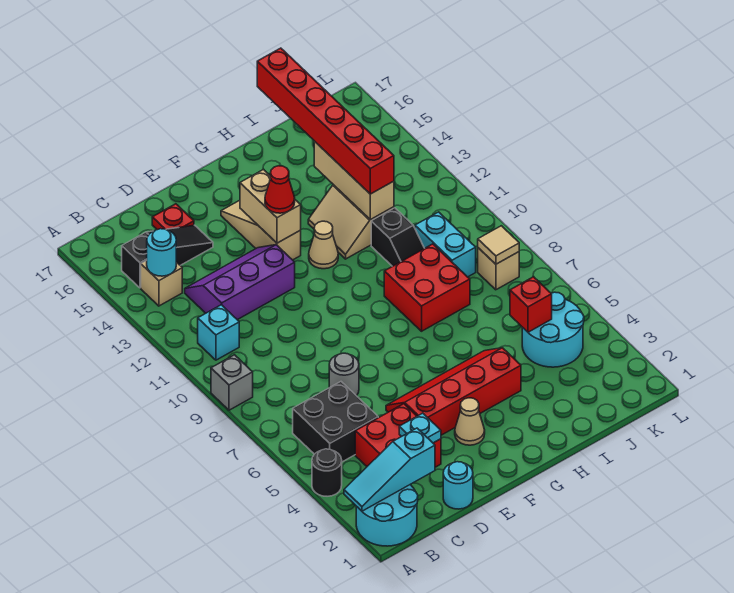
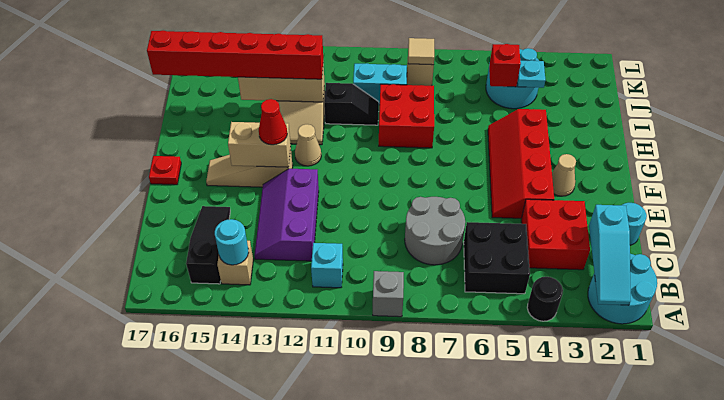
cyan plate D3 level 2 -> cyan plate J4 level 2
grey round brick D7 level 1 -> grey round brick C7:D8 level 1
red plate D16 level 1 -> red plate F17 level 1

